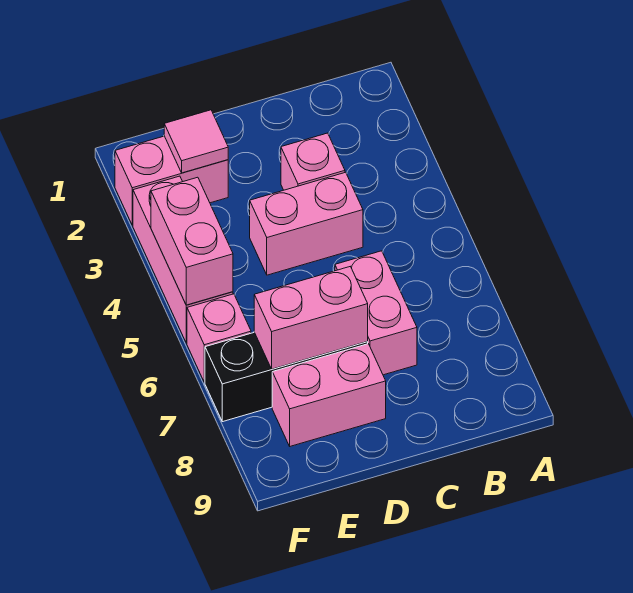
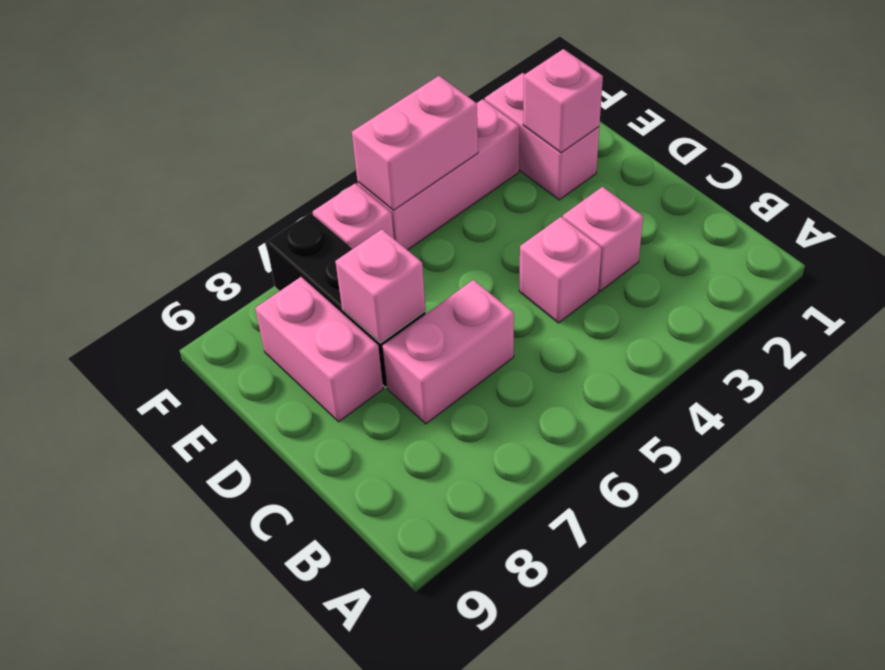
pink brick C4:D4 level 1 -> pink brick C4 level 1
pink brick D7:E7 level 2 -> pink brick D7 level 2
pink tile E2 level 2 -> pink brick E2 level 2

